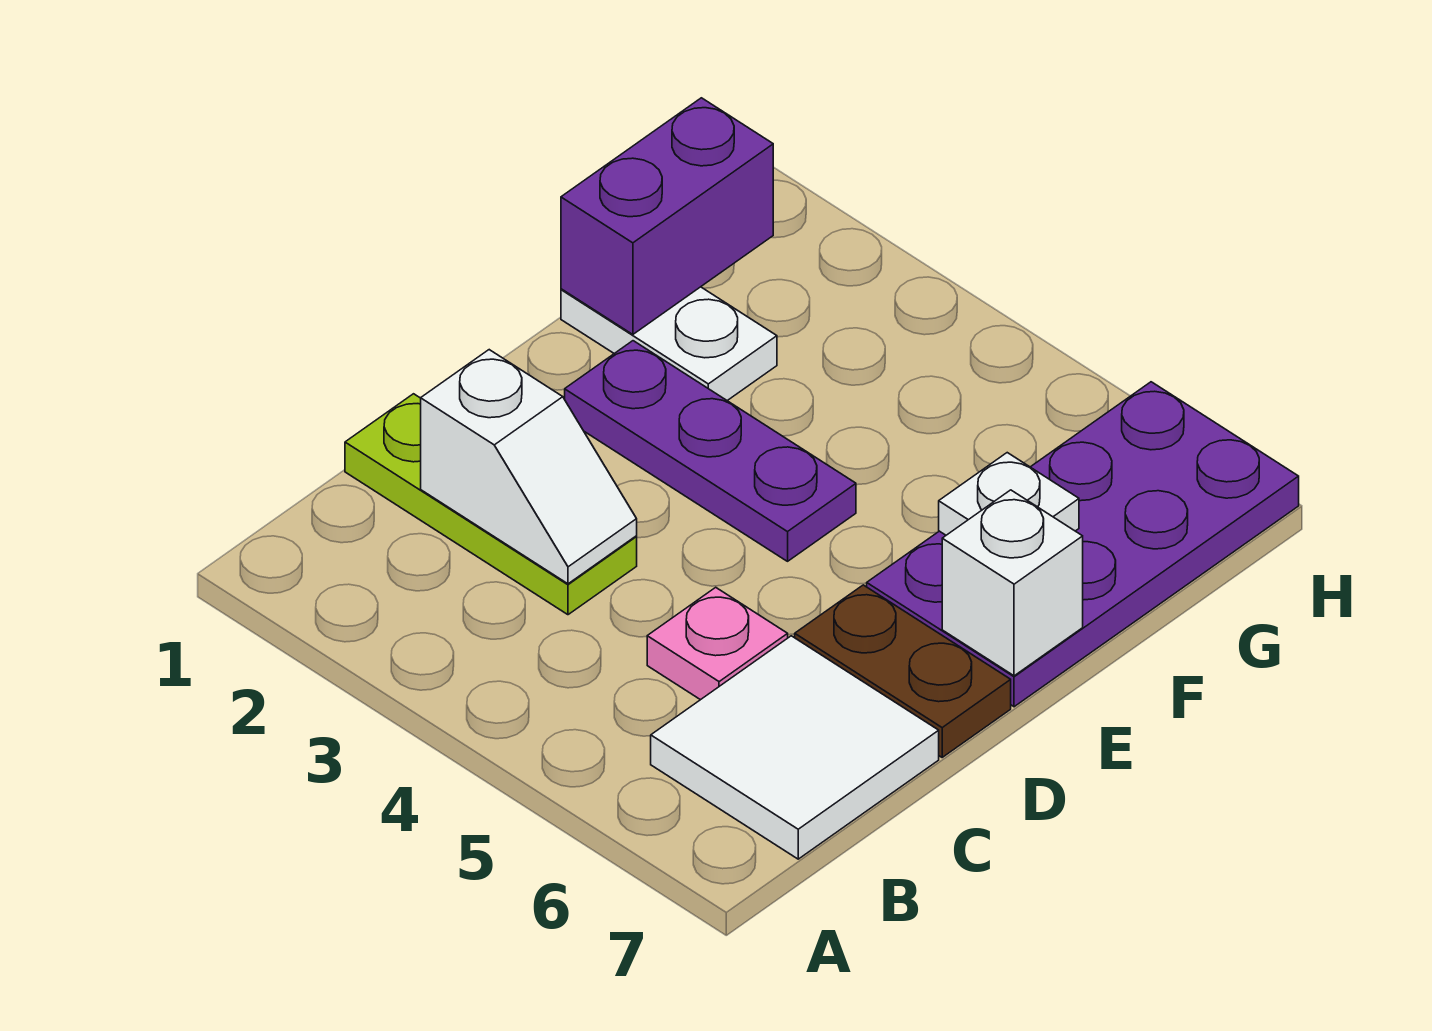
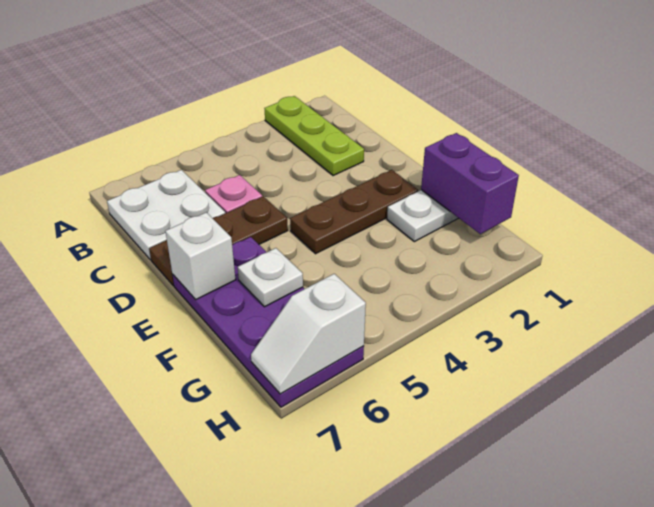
white tile B6:C7 level 1 -> white plate B6:C7 level 1
lime plate C1:C3 level 1 -> lime plate A2:C2 level 1
white slope C2:C3 level 2 top 2 -> white slope H6:H7 level 2 top 6
brown plate D6:D7 level 1 -> brown plate D5:D7 level 1
purple plate E2:E4 level 1 -> brown plate E2:E4 level 1

